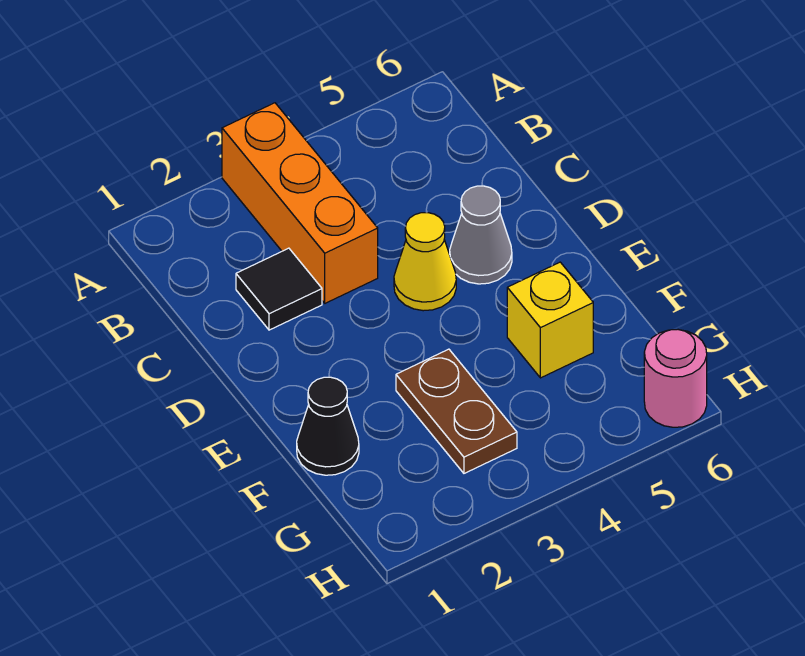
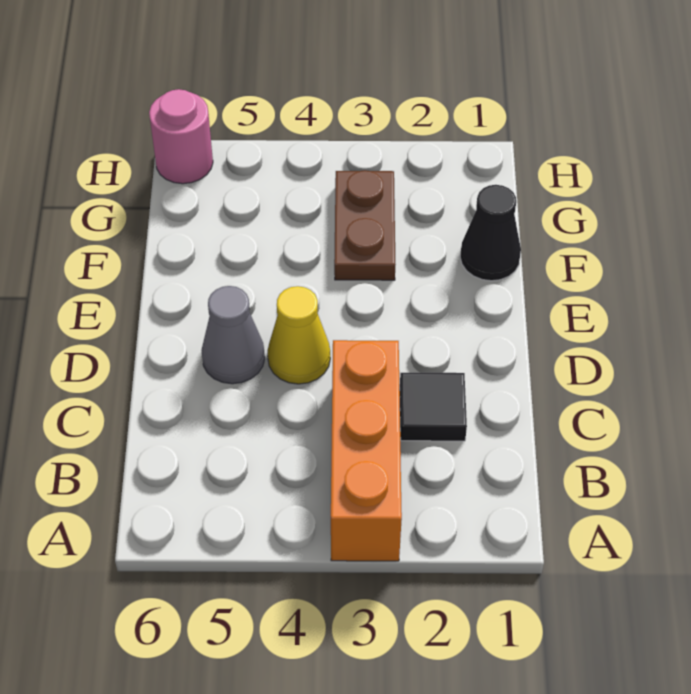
yellow brick F5 level 1 -> none

